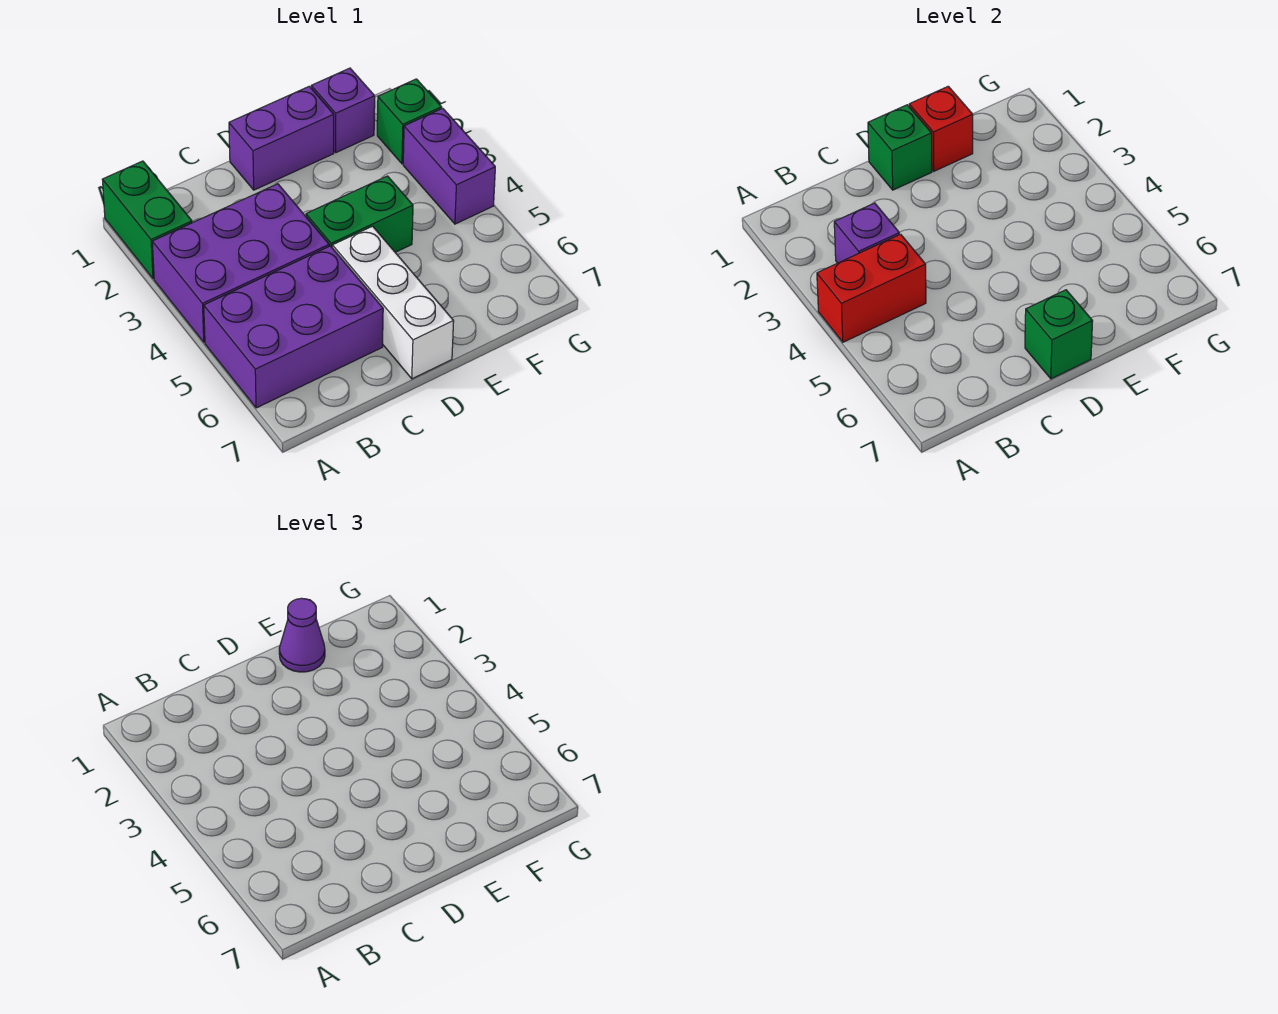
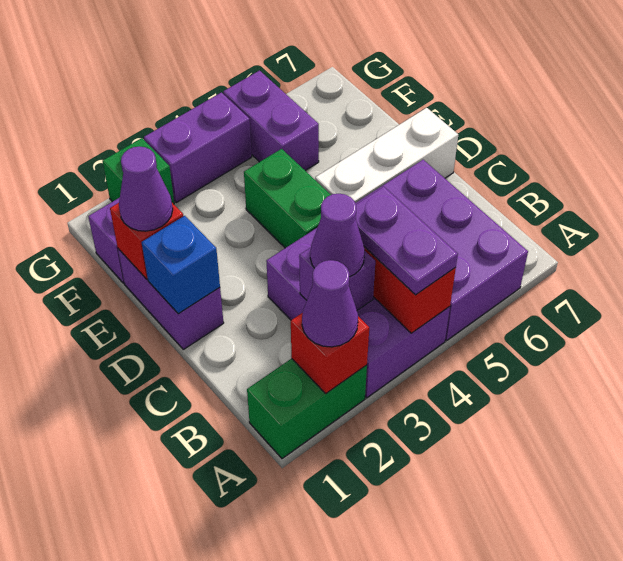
none -> red brick A2 level 2
none -> purple cone A2 level 3
none -> purple plate A4:B4 level 3
none -> purple cone B3 level 3
green brick D1 level 2 -> blue brick D1 level 2
green brick D7 level 2 -> none
none -> purple brick F5:G5 level 1

